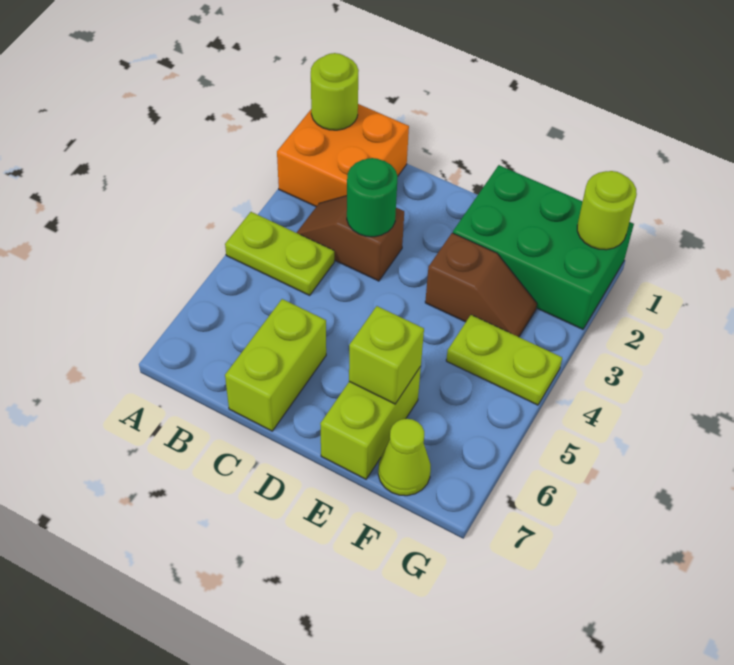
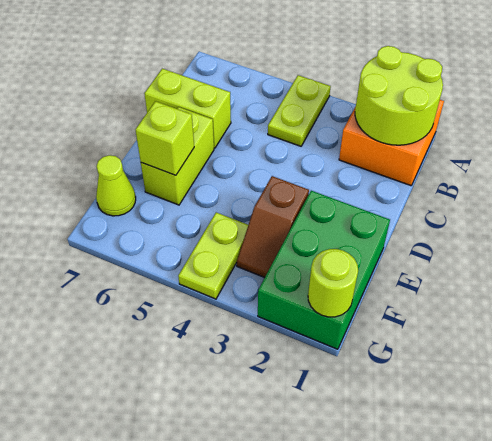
lime round brick A1 level 2 -> lime round brick A1:B2 level 2
brown slope B3:C3 level 1 top C -> none
green round brick C3 level 2 -> none
lime brick E6:E7 level 1 -> lime brick D6:E6 level 1

